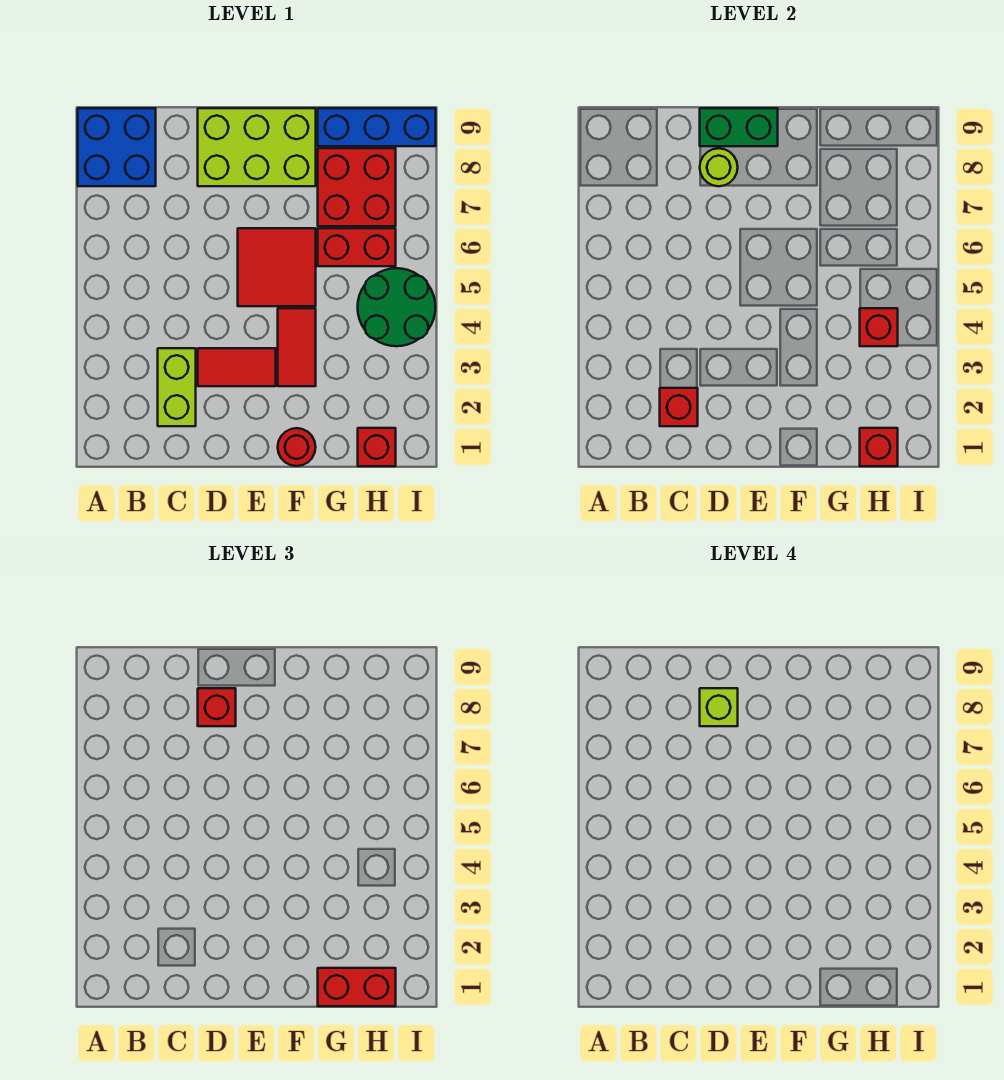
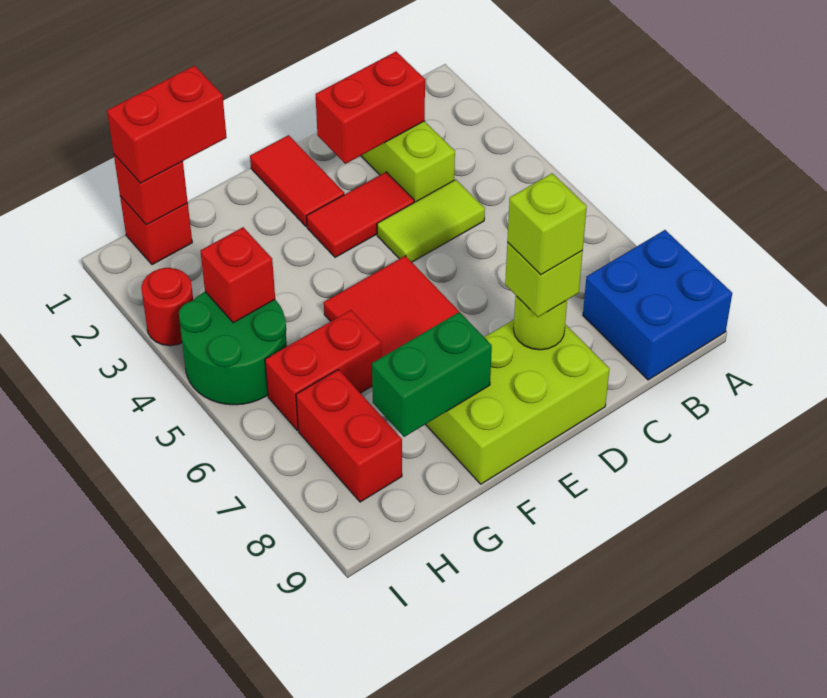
red brick C2 level 2 -> red brick C2:D2 level 2
none -> lime tile C4:D4 level 1
red brick D8 level 3 -> lime brick D8 level 3
green brick D9:E9 level 2 -> green brick F8:G8 level 2
red round brick F1 level 1 -> red round brick I3 level 1
red tile F3:F4 level 1 -> red tile E1:E2 level 1
red brick G7:H8 level 1 -> red brick H7:H8 level 1
blue brick G9:I9 level 1 -> none

